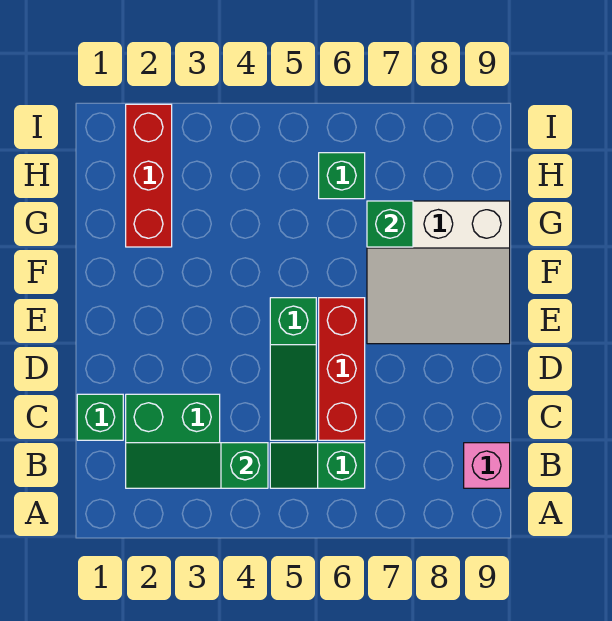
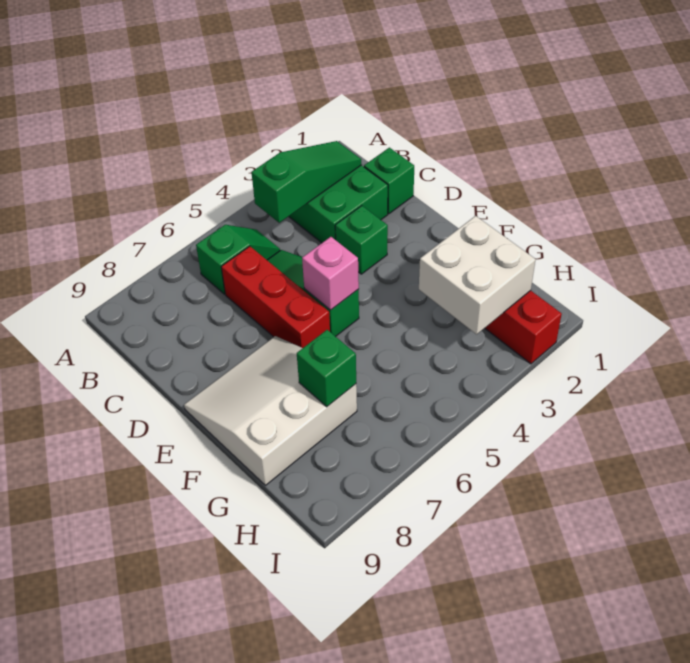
pink brick B9 level 1 -> pink brick E5 level 2
none -> white brick G2:H3 level 2
green brick H6 level 1 -> green brick D3 level 1

